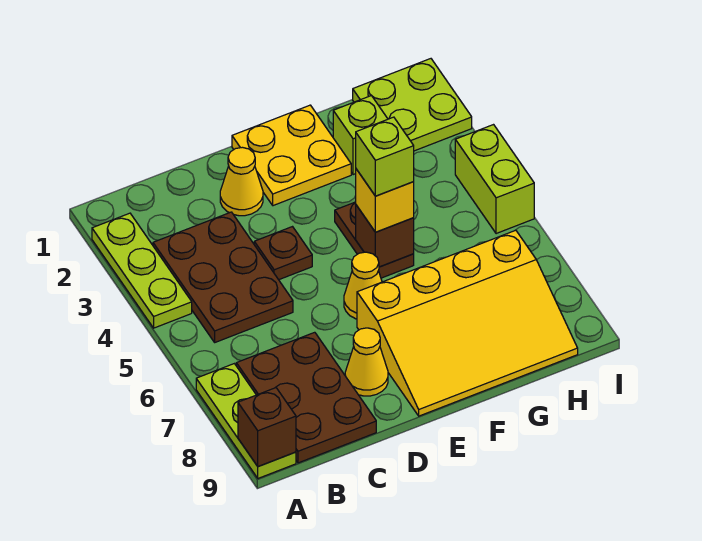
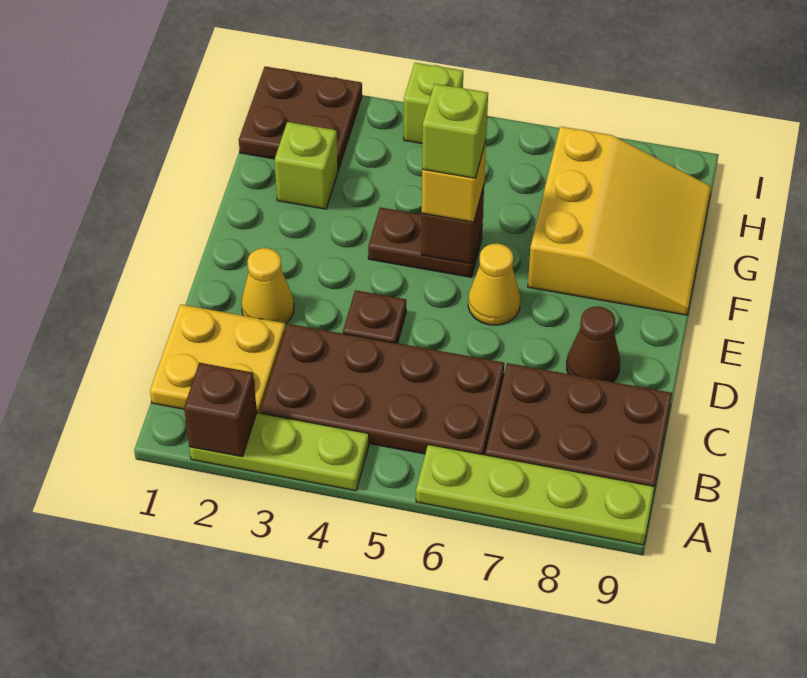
lime plate A7:A9 level 1 -> lime plate A6:A9 level 1
brown brick A9 level 2 -> brown brick A2 level 2
brown plate B3:C5 level 1 -> brown plate B3:C6 level 1
yellow cone D8 level 1 -> brown cone D8 level 1
yellow plate E1:F2 level 1 -> yellow plate B1:C2 level 1
yellow slope E7:H9 level 1 top 7 -> yellow slope F7:H9 level 1 top 7
lime plate H1:I2 level 1 -> brown plate H1:I2 level 1
lime brick I4:I5 level 1 -> lime brick I4 level 1

